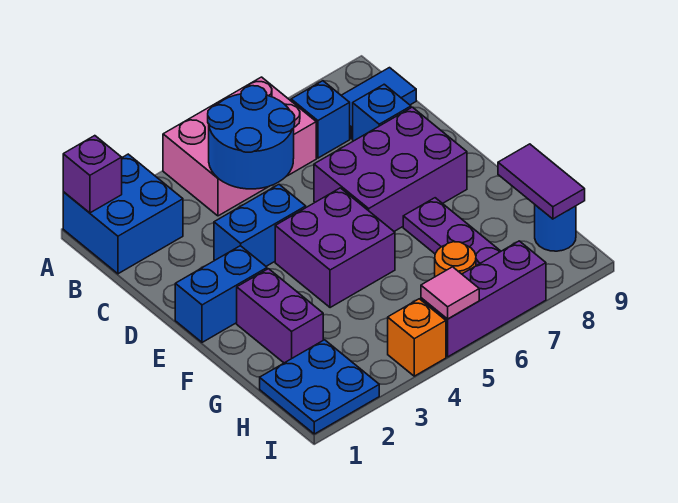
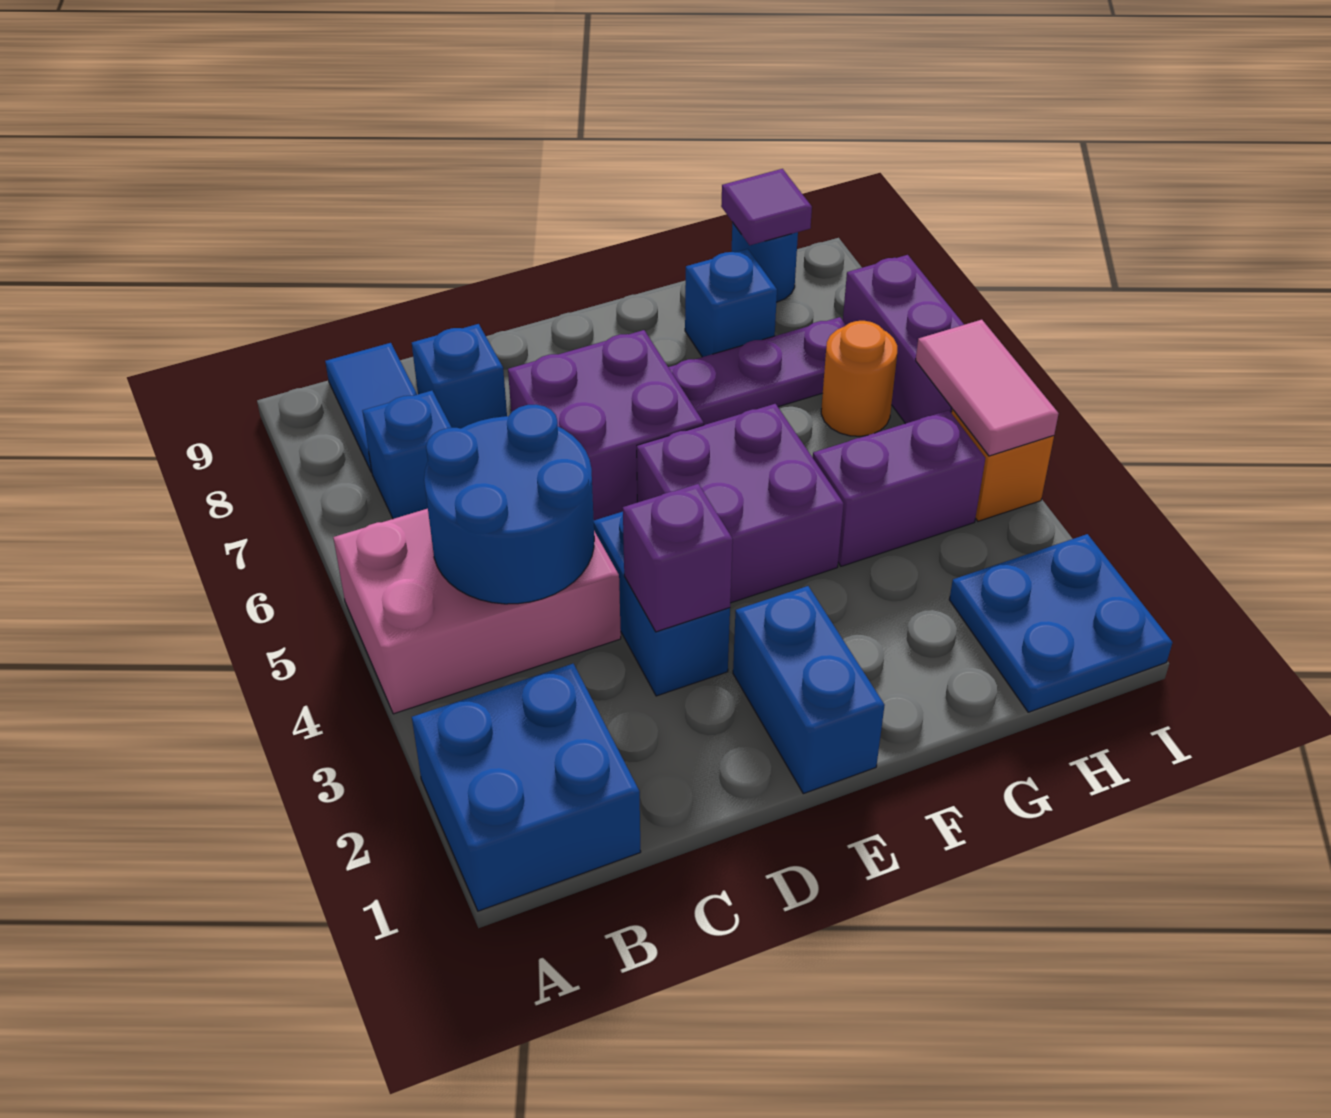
purple brick A1 level 2 -> purple brick D3 level 2
pink brick A4:B6 level 1 -> pink brick A4:C5 level 1
purple brick D6:E8 level 1 -> purple brick D6:E7 level 1
purple brick F2:G2 level 1 -> purple brick G4:H4 level 1
none -> blue brick G8 level 1
purple tile G9:H9 level 2 -> purple tile H9 level 2
pink tile I5 level 2 -> pink tile I4:I5 level 2

